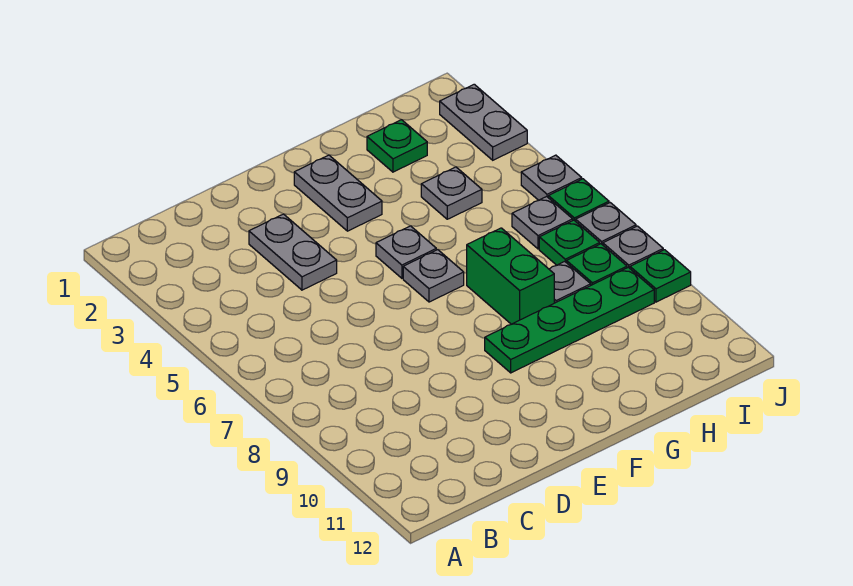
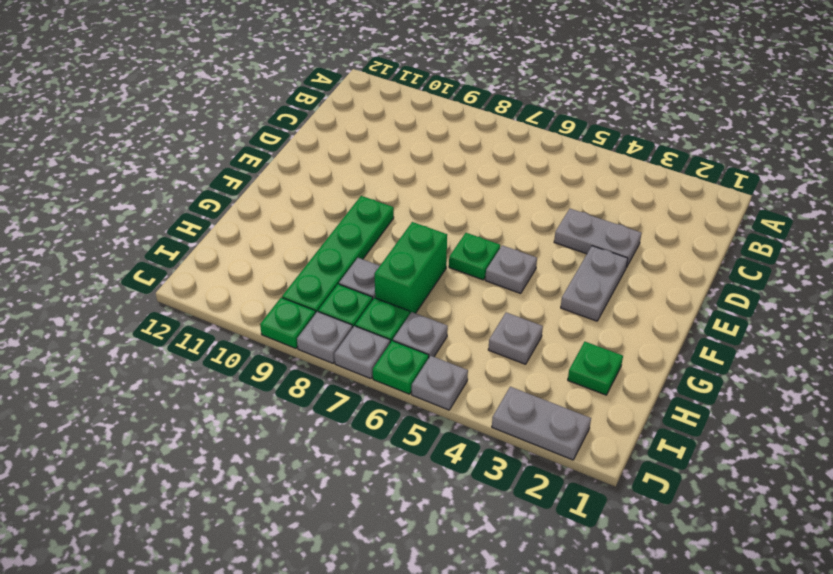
grey plate F2:F3 level 1 -> grey plate E3:F3 level 1
grey plate F6 level 1 -> green plate F6 level 1
green brick G7:G8 level 1 -> green brick G7:H7 level 1

